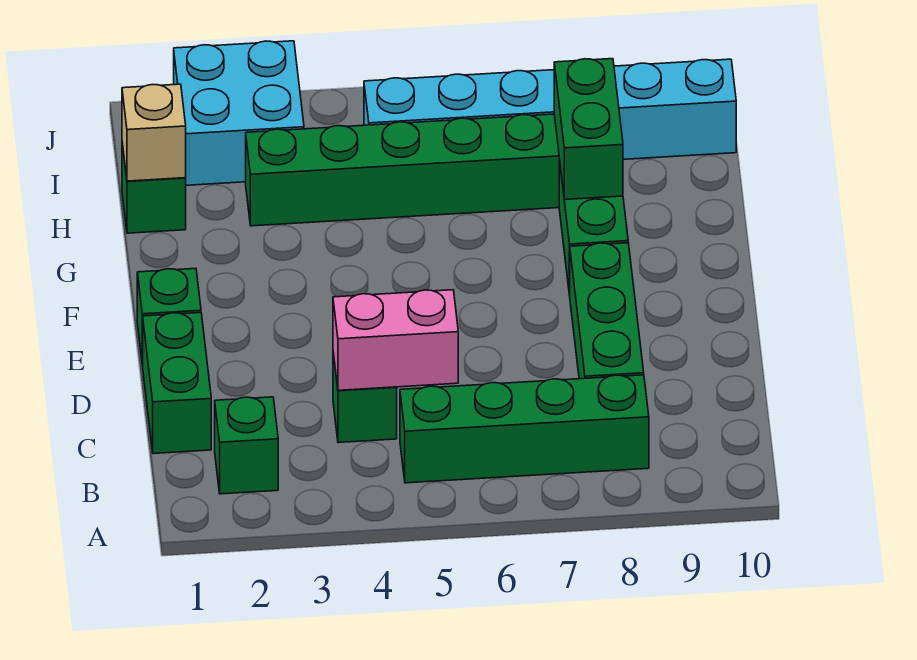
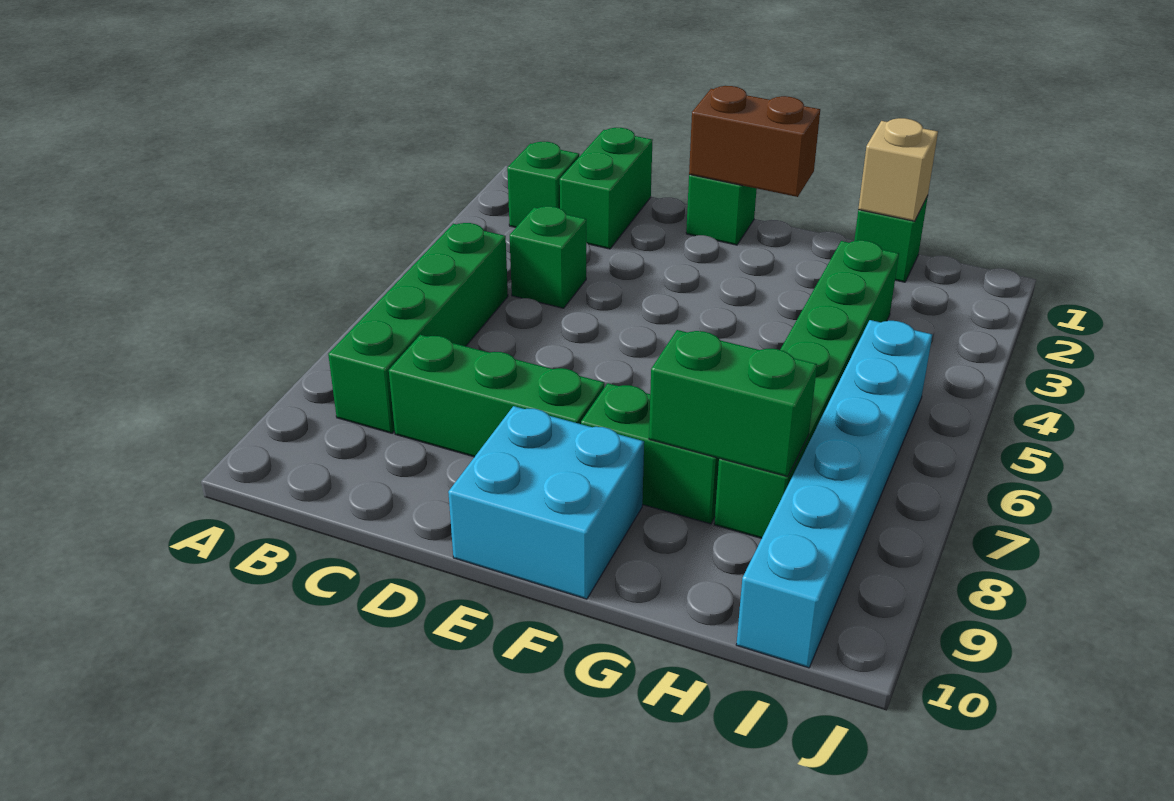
green brick C1:D1 level 1 -> green brick C1:C2 level 1
pink brick C4:C5 level 2 -> none
none -> brown brick E1:F1 level 2
cyan brick I2:J3 level 1 -> cyan brick E9:F10 level 1

